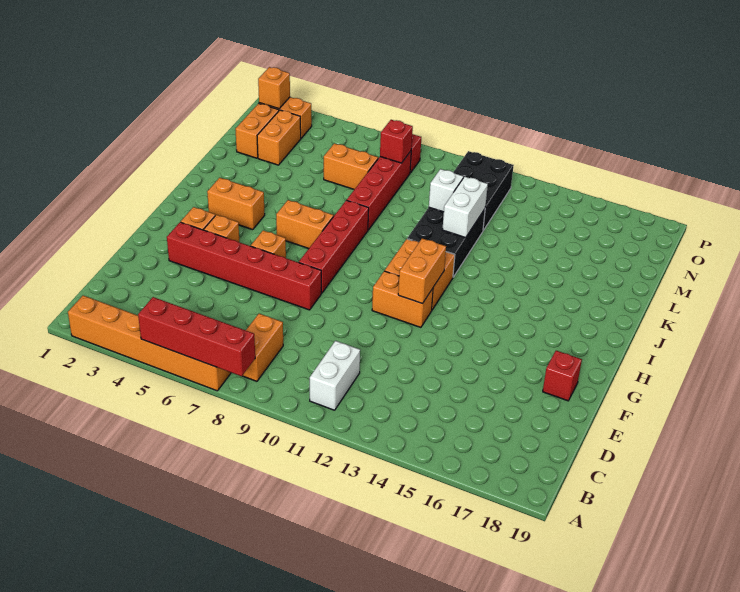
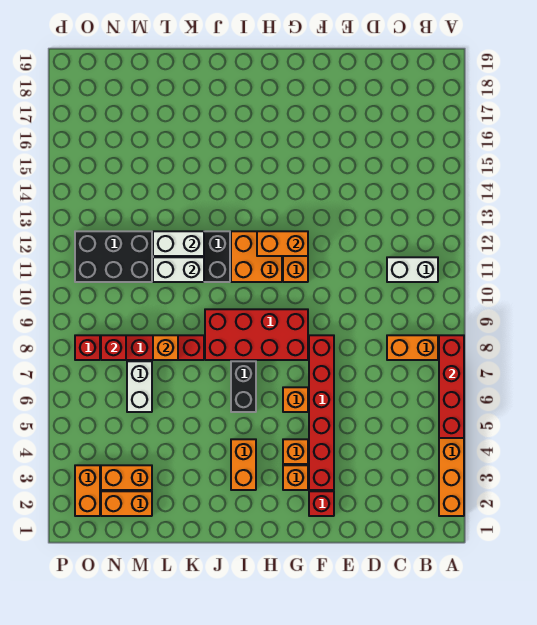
red brick F18 level 1 -> red brick F2 level 1
red brick G8:J8 level 1 -> red brick G8:J9 level 1
orange brick I6:I7 level 1 -> black brick I6:I7 level 1
white brick L11 level 2 -> white brick K11:L11 level 2
orange brick M6:M7 level 1 -> white brick M6:M7 level 1
orange brick O2 level 2 -> orange brick L8 level 2

